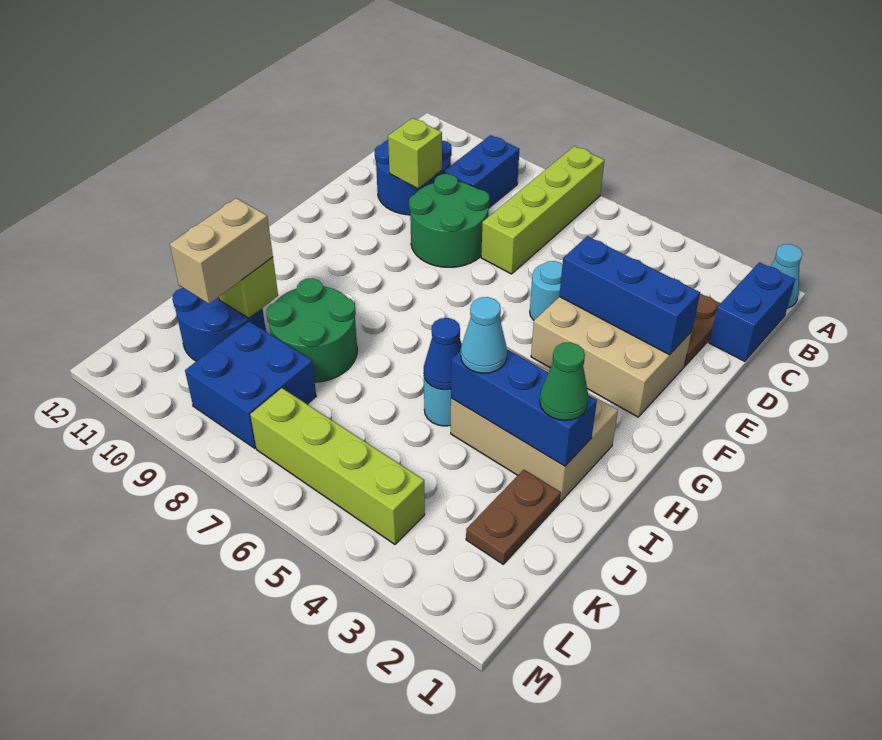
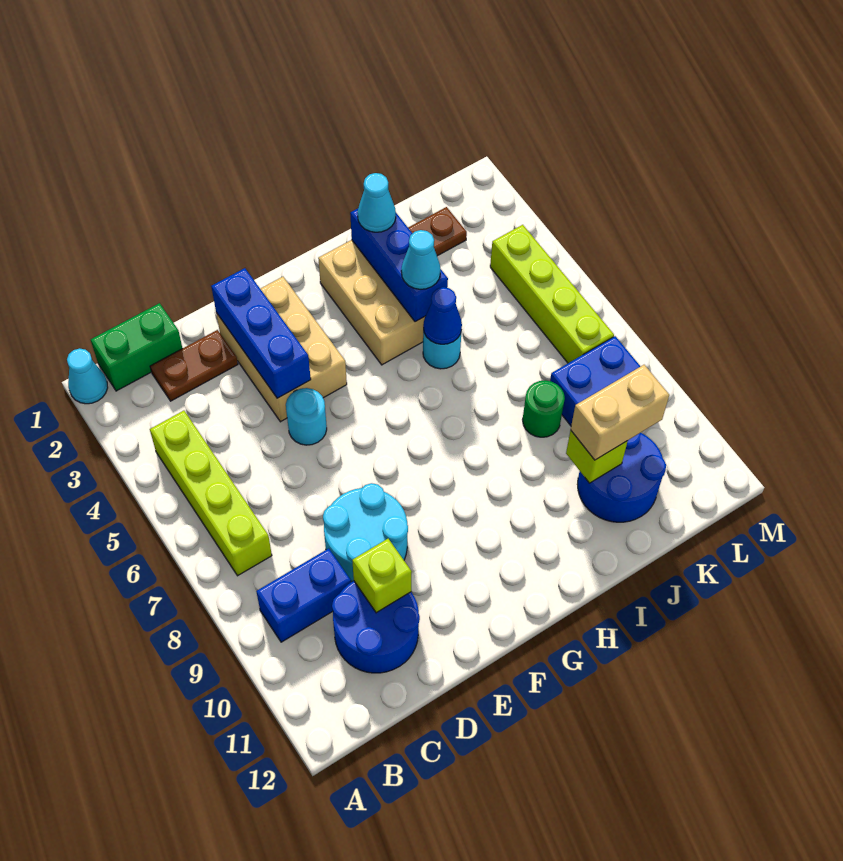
lime brick A7:D7 level 1 -> lime brick B4:B7 level 1
blue brick B1:C1 level 1 -> green brick B1:C1 level 1
green round brick D8:E9 level 1 -> cyan round brick D8:E9 level 1
green cone I2 level 3 -> cyan cone I2 level 3
green round brick I8:J9 level 1 -> green round brick J8 level 1

